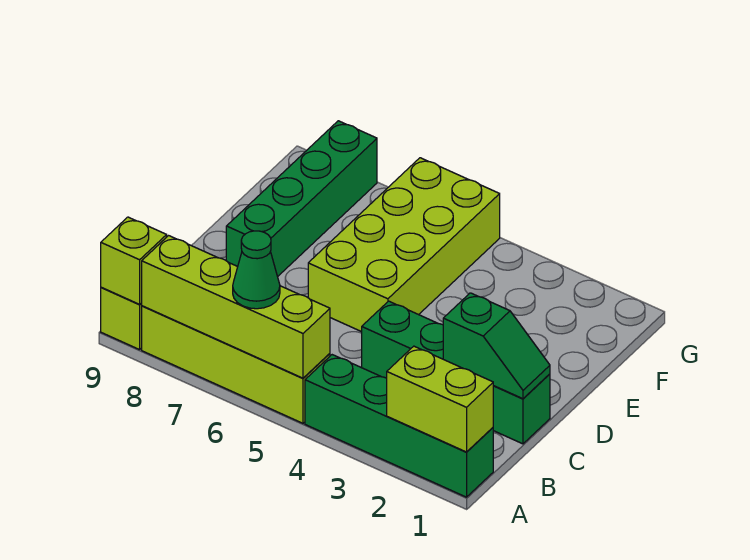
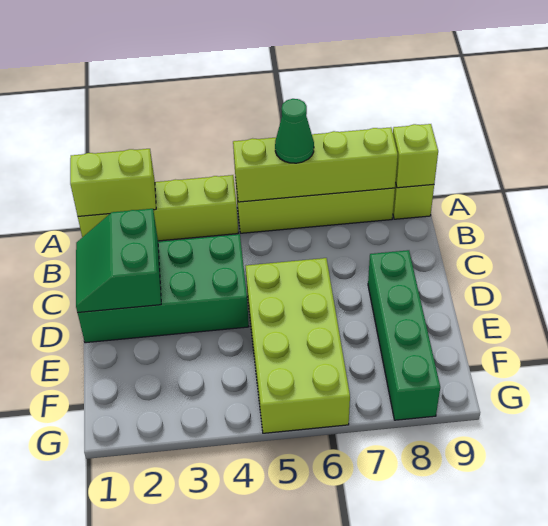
green brick A1:A4 level 1 -> lime brick A1:A4 level 1
green brick C1:C4 level 1 -> green brick C1:D4 level 1
green slope C1:C2 level 2 top 2 -> green slope C1:D2 level 2 top 2

